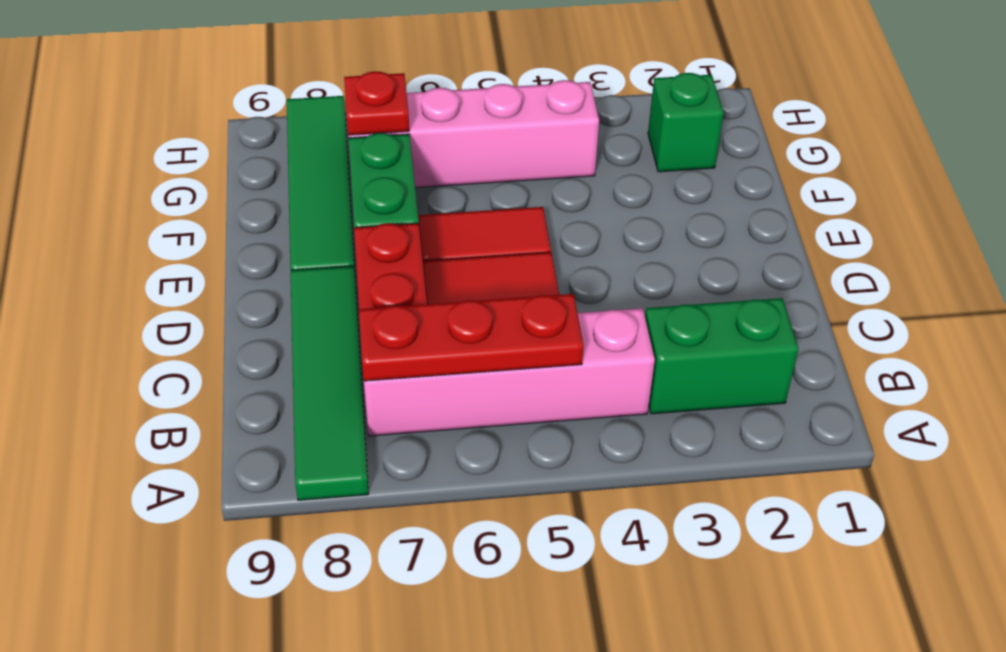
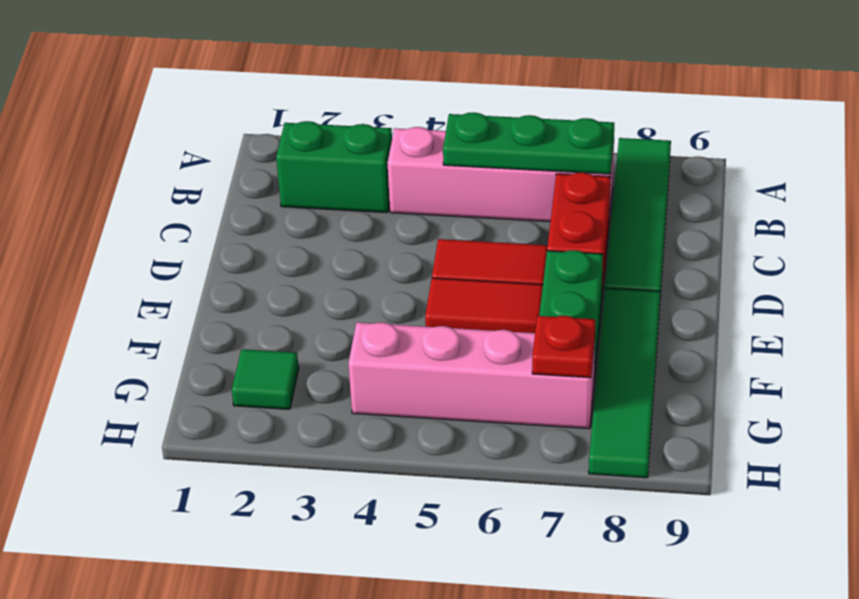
red plate B5:B7 level 2 -> green plate B5:B7 level 2
green brick G2 level 1 -> green tile G2 level 1

